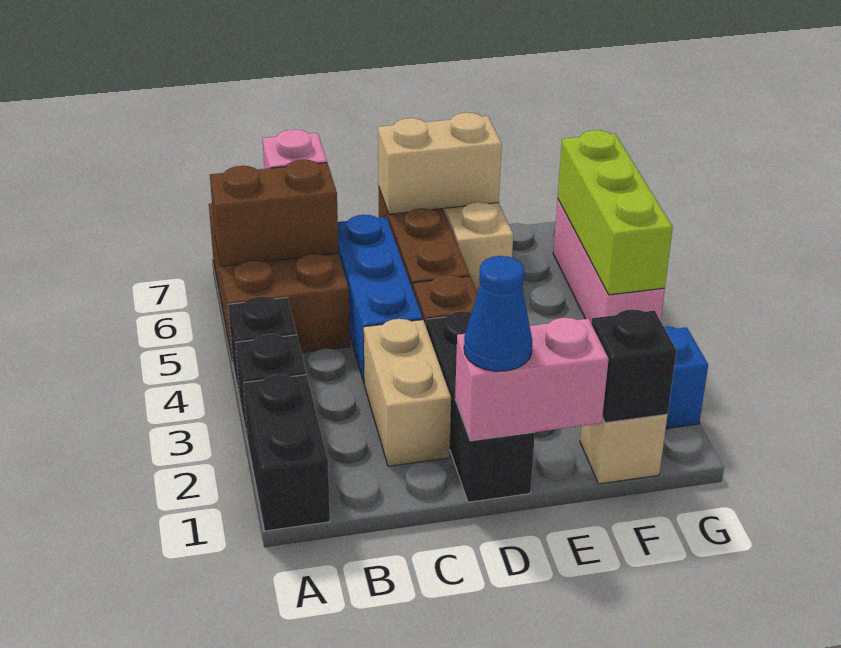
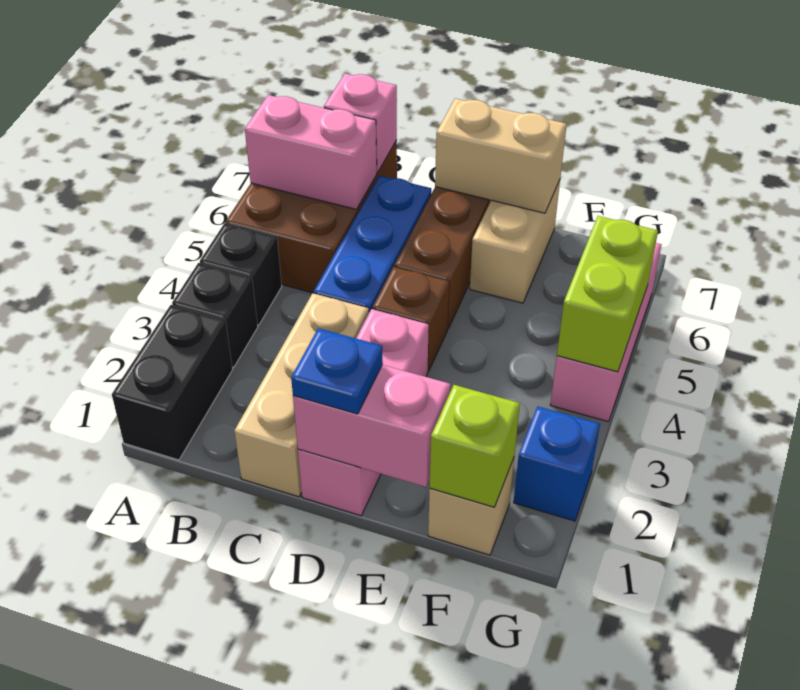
brown brick A6:B6 level 2 -> pink brick A6:B6 level 2
tan brick C2:C3 level 1 -> tan brick C1:C3 level 1
black brick D1:D3 level 1 -> pink brick D1:D3 level 1
blue cone D1 level 3 -> blue plate D1 level 3
black brick F1 level 2 -> lime brick F1 level 2
lime brick G4:G6 level 2 -> lime brick G4:G5 level 2

